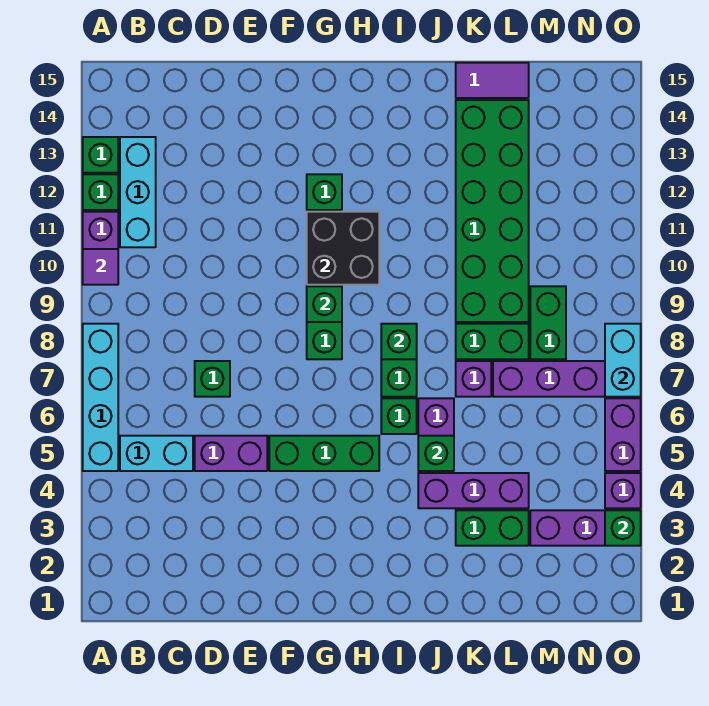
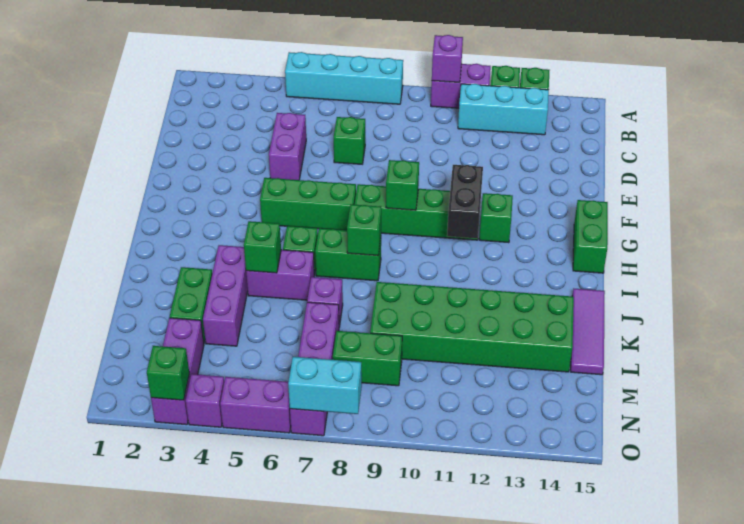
purple tile A10 level 2 -> purple brick A10 level 2
cyan brick B5:C5 level 1 -> none
green brick F5:H5 level 1 -> green brick G5:G7 level 1
black brick G10:H11 level 2 -> black brick G11:H11 level 2
green brick K8:L8 level 1 -> green brick G15:H15 level 1
purple tile K15:L15 level 1 -> purple tile J15:L15 level 1

